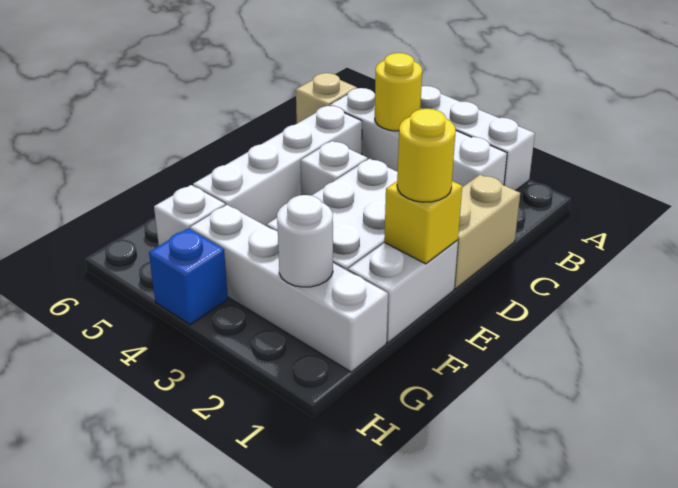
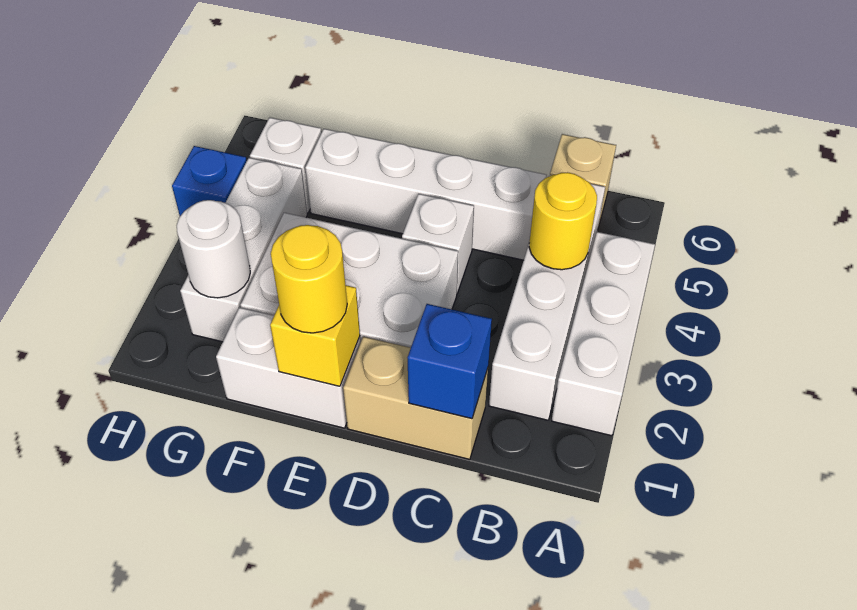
none -> blue brick C1 level 2
white brick G1:G4 level 1 -> white brick G2:G4 level 1

